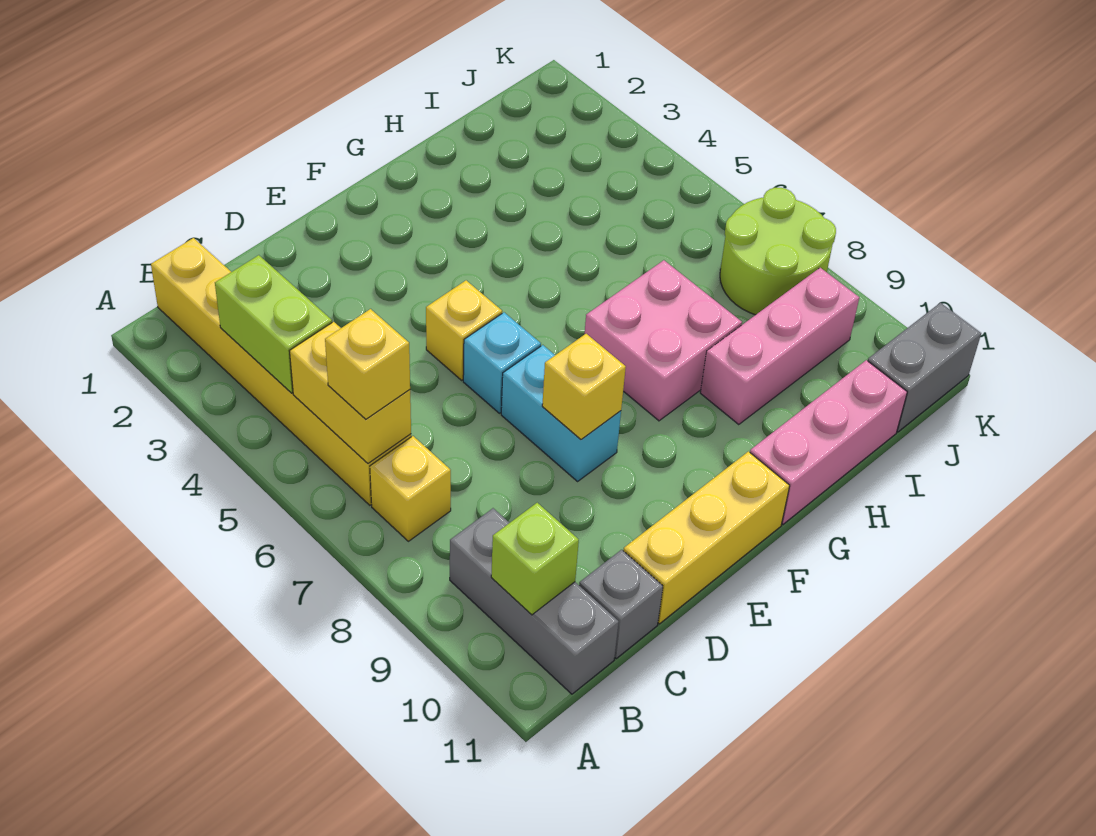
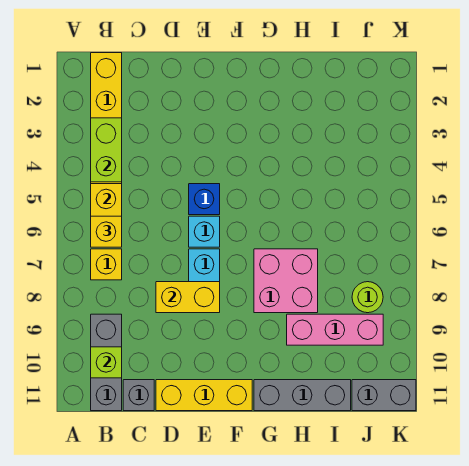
yellow brick E5 level 1 -> blue brick E5 level 1
yellow brick E8 level 2 -> yellow brick D8:E8 level 2
pink brick G11:I11 level 1 -> grey brick G11:I11 level 1
lime round brick J7:K8 level 1 -> lime round brick J8 level 1

